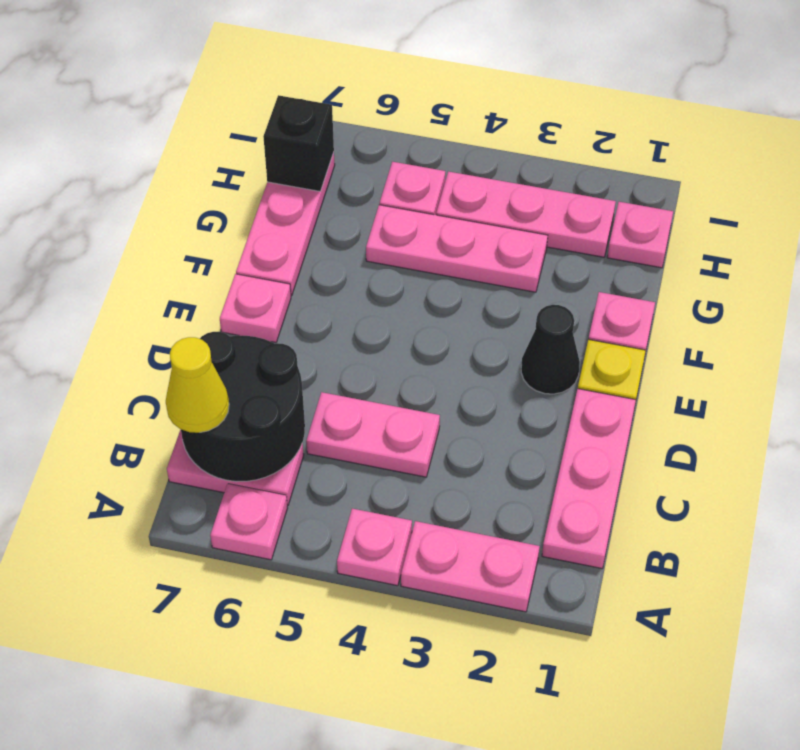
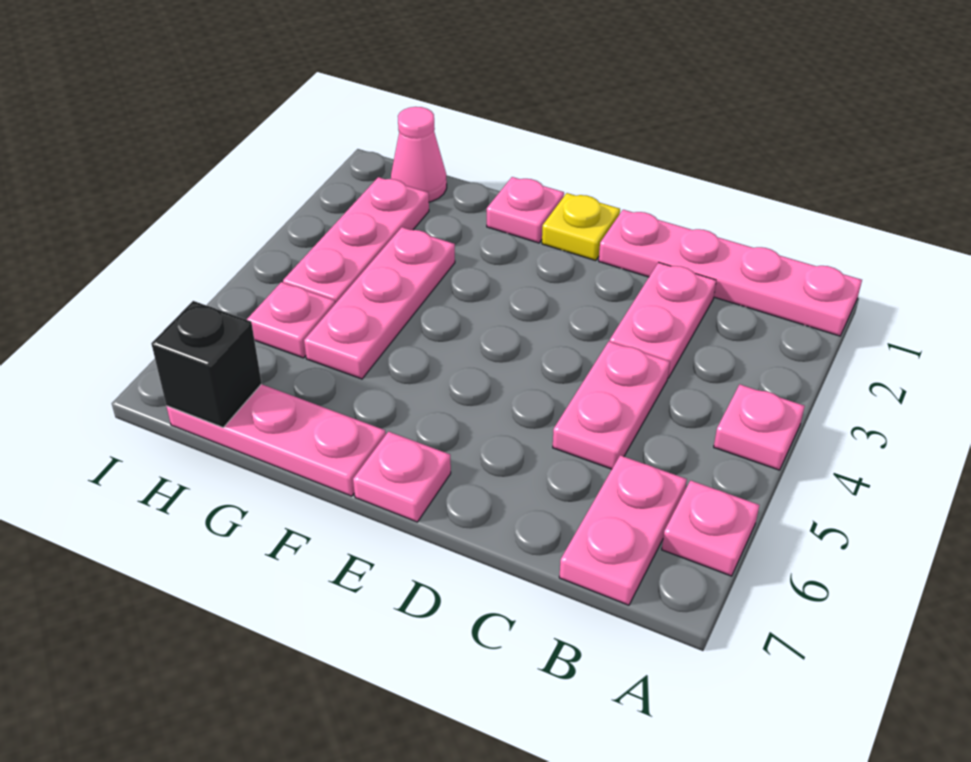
pink plate A2:A3 level 1 -> pink plate C2:C3 level 1
pink plate B1:D1 level 1 -> pink plate A1:D1 level 1
black round brick B6:C7 level 2 -> none
yellow cone B7 level 3 -> none
black cone E2 level 1 -> none
pink plate H1 level 1 -> pink cone H1 level 1

